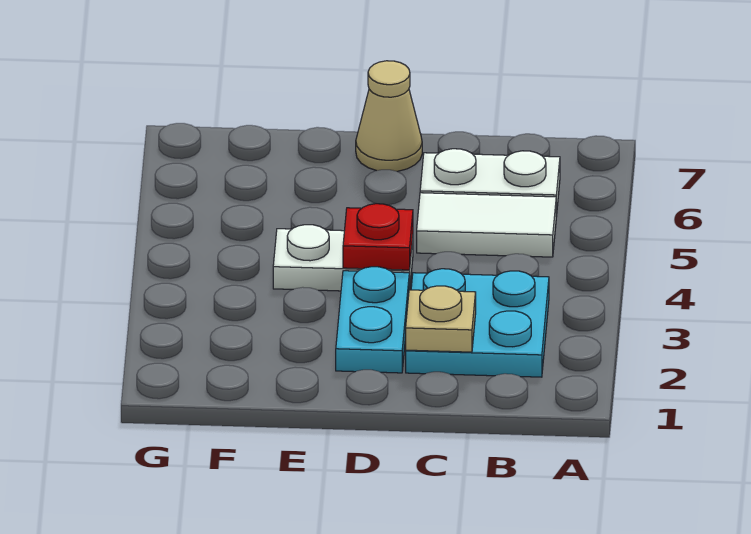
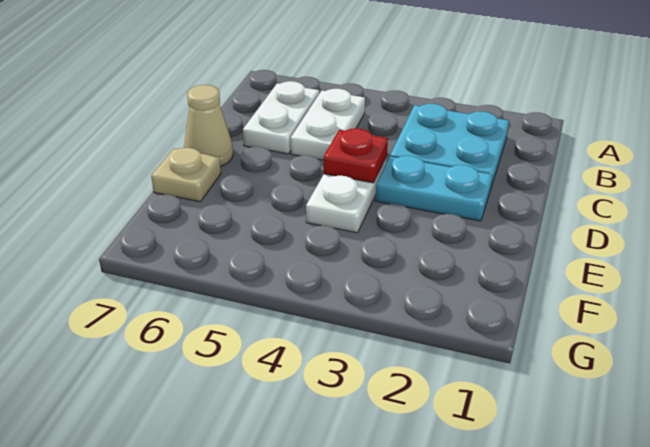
white tile B5:C5 level 1 -> white plate B5:C5 level 1
tan plate C2 level 2 -> tan plate E7 level 1

